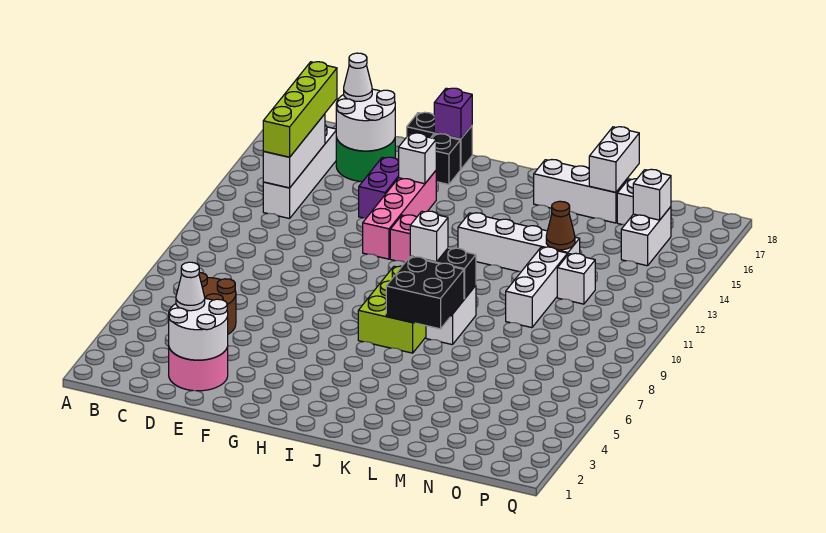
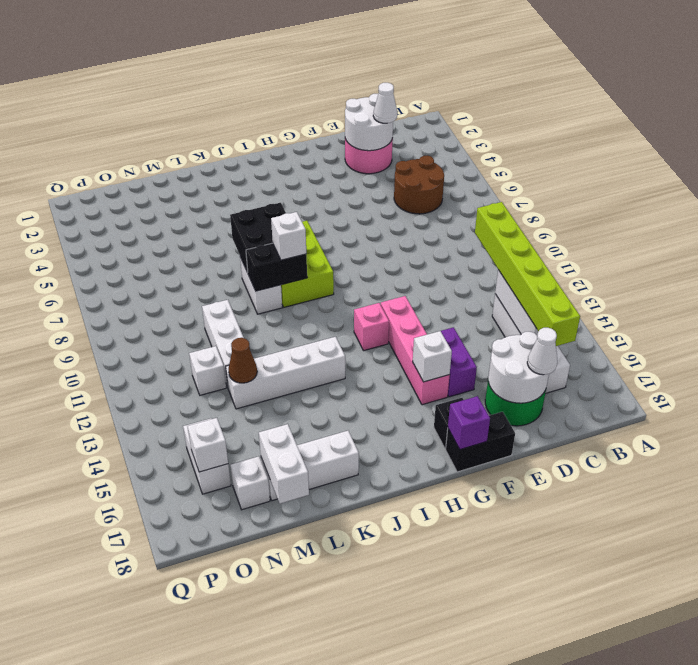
lime brick C13:C16 level 3 -> lime brick C11:C16 level 3

